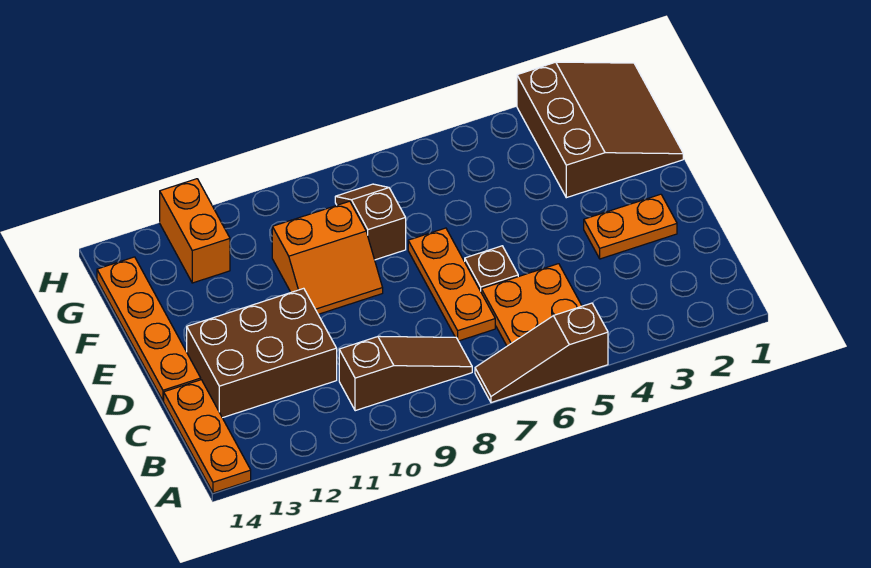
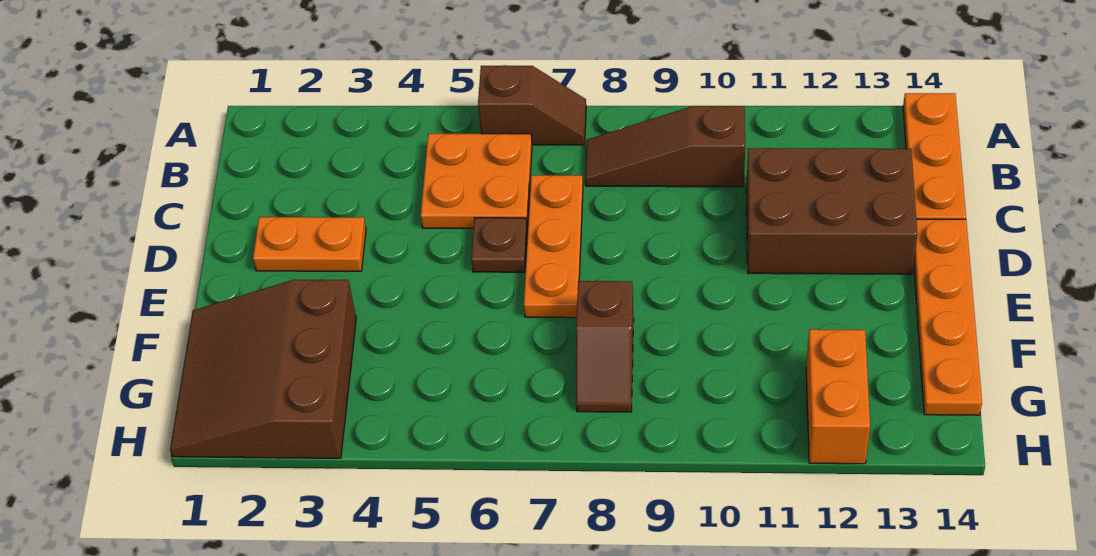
brown slope A5:A7 level 1 top 5 -> brown slope A6:A7 level 1 top 6
orange slope E9:F10 level 1 top F -> none

